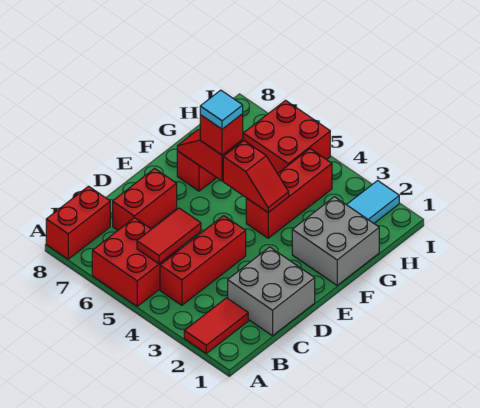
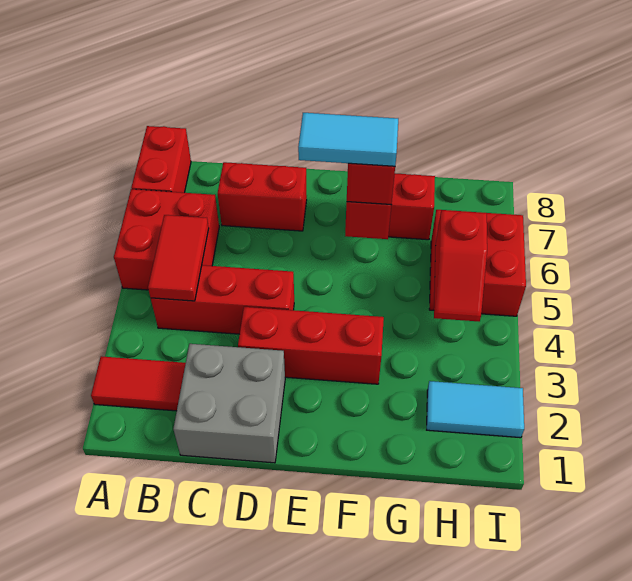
red brick A8:B8 level 1 -> red brick A7:A8 level 1
red tile B5:C5 level 2 -> red tile B4:B5 level 2
grey brick F1:G2 level 1 -> none
red brick F4:H4 level 1 -> red brick D3:F3 level 1
red slope F4:F5 level 2 top 5 -> red slope H4:H5 level 2 top 5
cyan tile F6 level 4 -> cyan tile E6:F6 level 4

